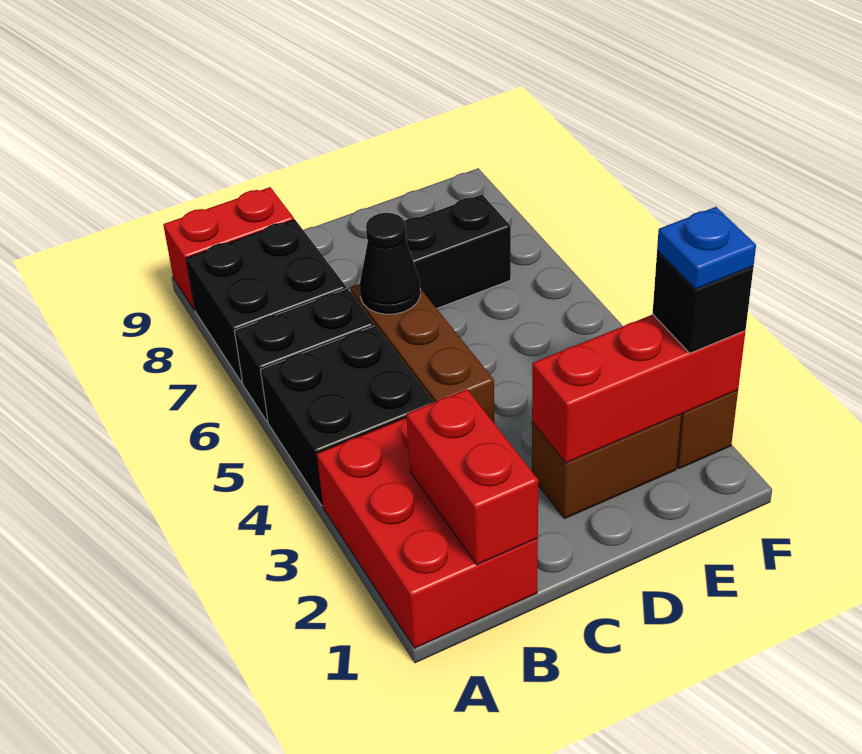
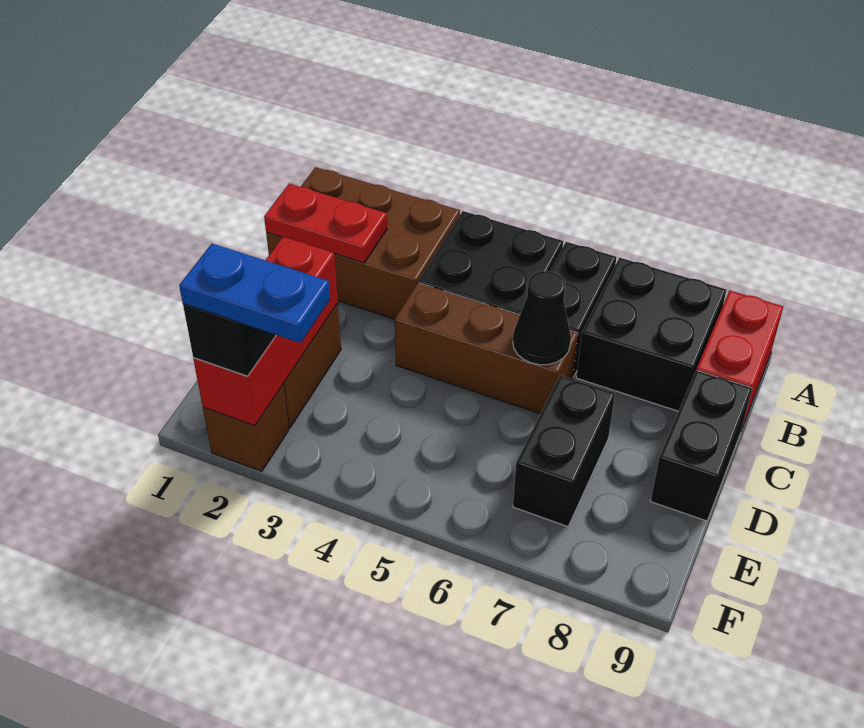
red brick A1:B3 level 1 -> brown brick A1:B3 level 1
red brick B1:B2 level 2 -> red plate B1:B2 level 2
none -> black brick C9:D9 level 1
blue plate F2 level 4 -> blue plate F2:F3 level 4

